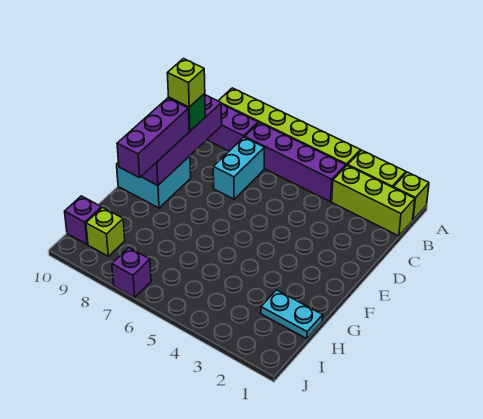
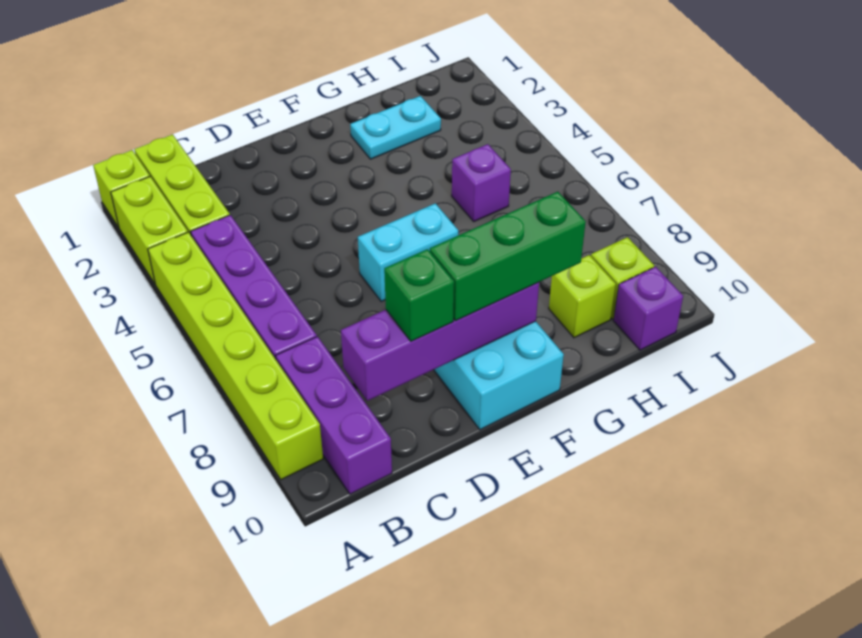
cyan brick C7:D7 level 1 -> cyan brick E6:F6 level 1
lime brick D9 level 4 -> lime brick H9 level 1
purple brick E9:G9 level 3 -> green brick E9:G9 level 3
cyan plate H1:H2 level 1 -> cyan plate G2:H2 level 1
purple brick J7 level 1 -> purple brick H5 level 1

